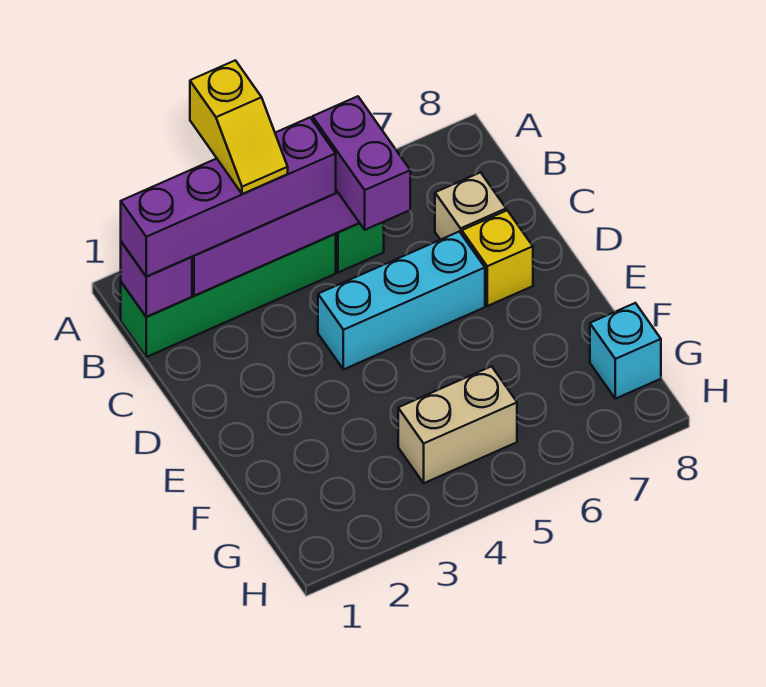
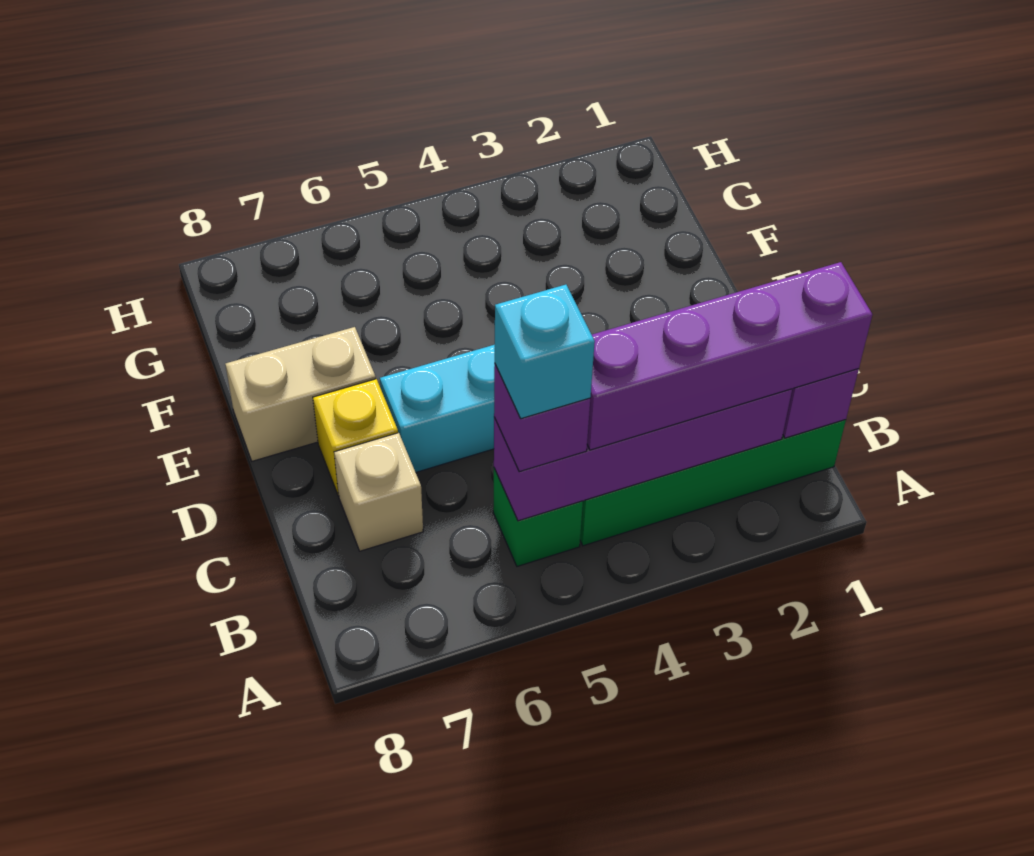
yellow slope A3:B3 level 4 top A -> none
purple brick B5:C5 level 3 -> purple brick B5 level 3
tan brick G4:G5 level 1 -> tan brick E7:E8 level 1
cyan brick G8 level 1 -> cyan brick B5 level 4

